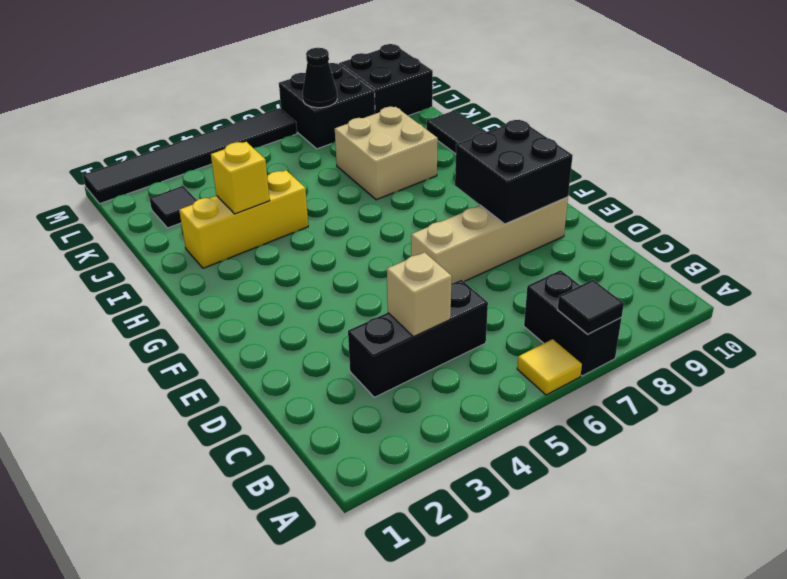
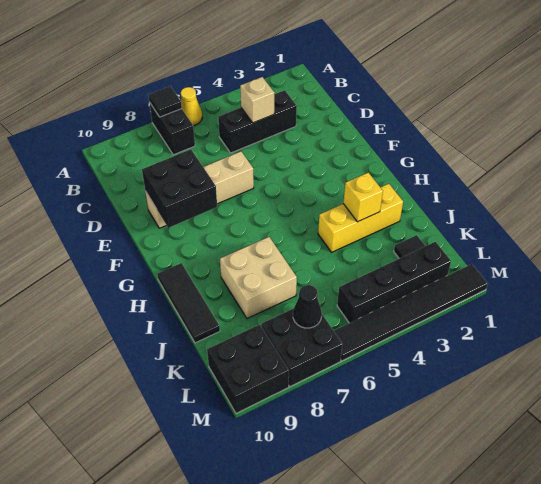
yellow tile A6 level 1 -> yellow cone A6 level 1
none -> black brick L2:L5 level 1

